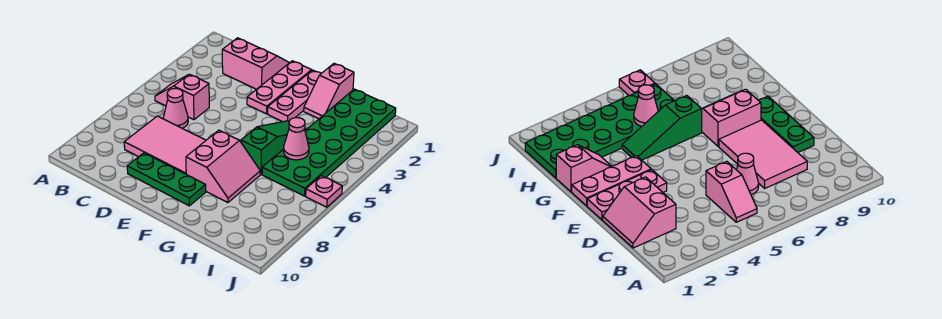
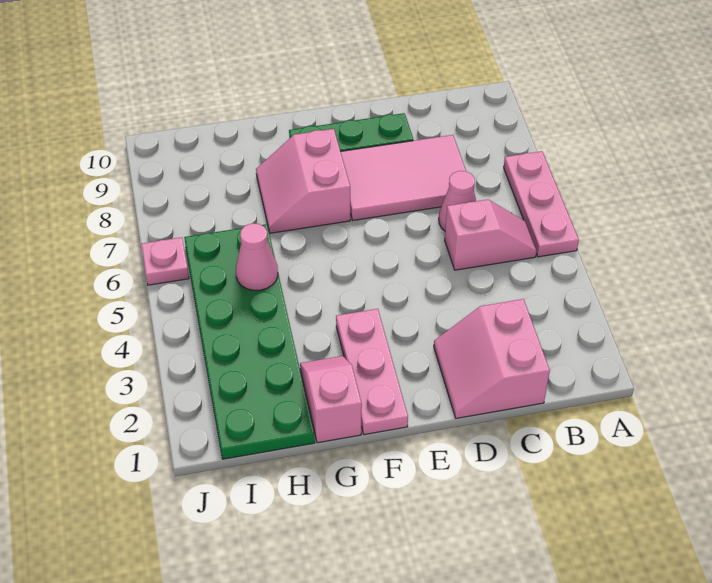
pink slope C1:D2 level 1 top 2 -> pink slope C1:D2 level 1 top C
pink plate E1:E3 level 1 -> pink plate A5:A7 level 1
green slope G4:G6 level 1 top 6 -> none

